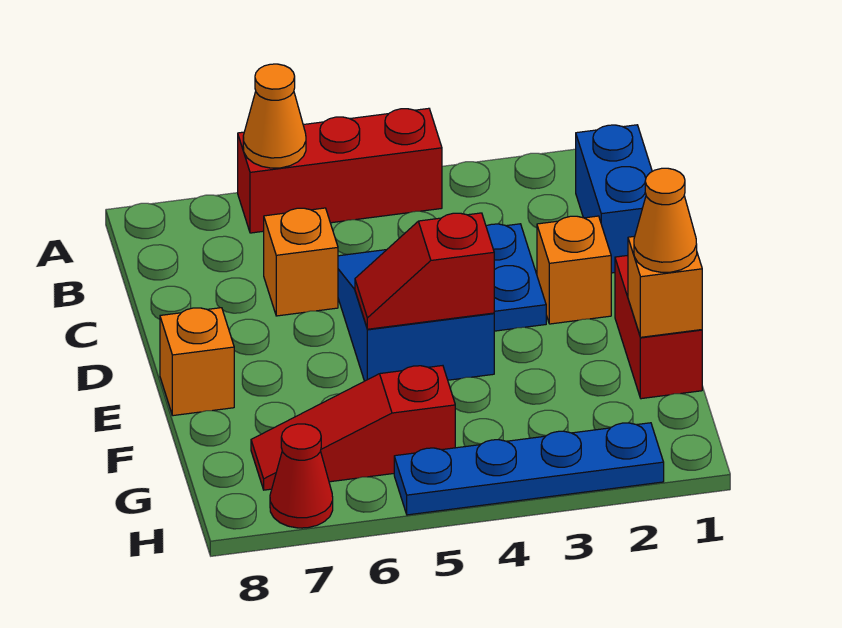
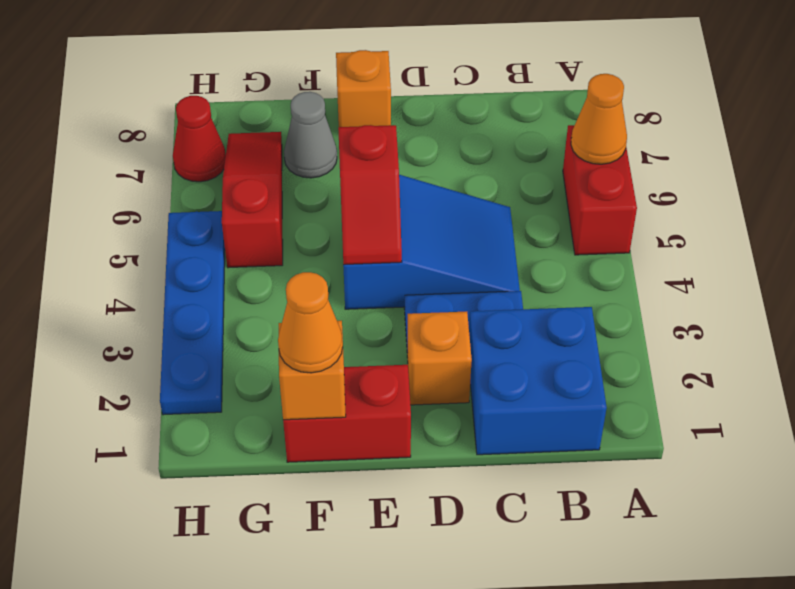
red brick A4:A6 level 1 -> red brick A5:A6 level 1
blue brick B1:C1 level 1 -> blue brick B1:C2 level 1
orange brick C6 level 1 -> none
red slope E4:E5 level 2 top 4 -> red slope E4:E5 level 2 top 5
none -> grey cone F7 level 1

